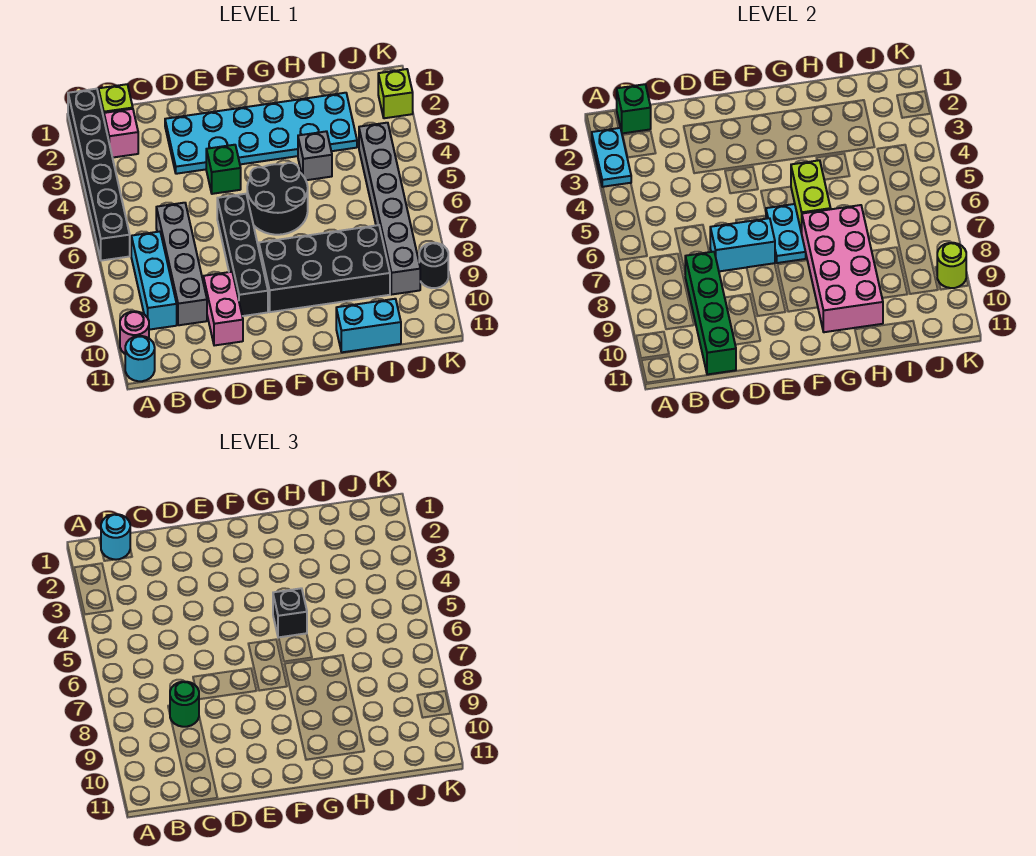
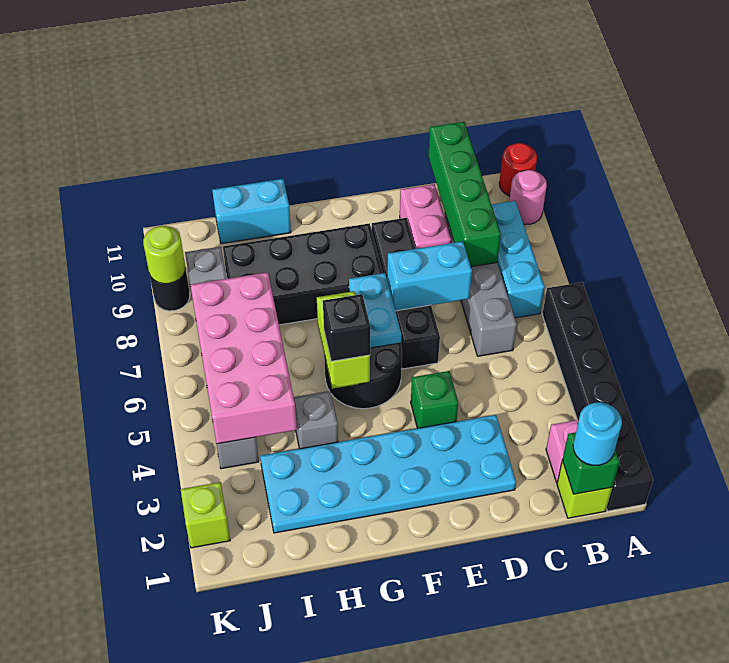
cyan plate A2:A3 level 2 -> none
cyan round brick A11 level 1 -> red round brick A11 level 1
green round brick C8 level 3 -> none
pink brick G7:H10 level 2 -> pink brick I4:J7 level 2

